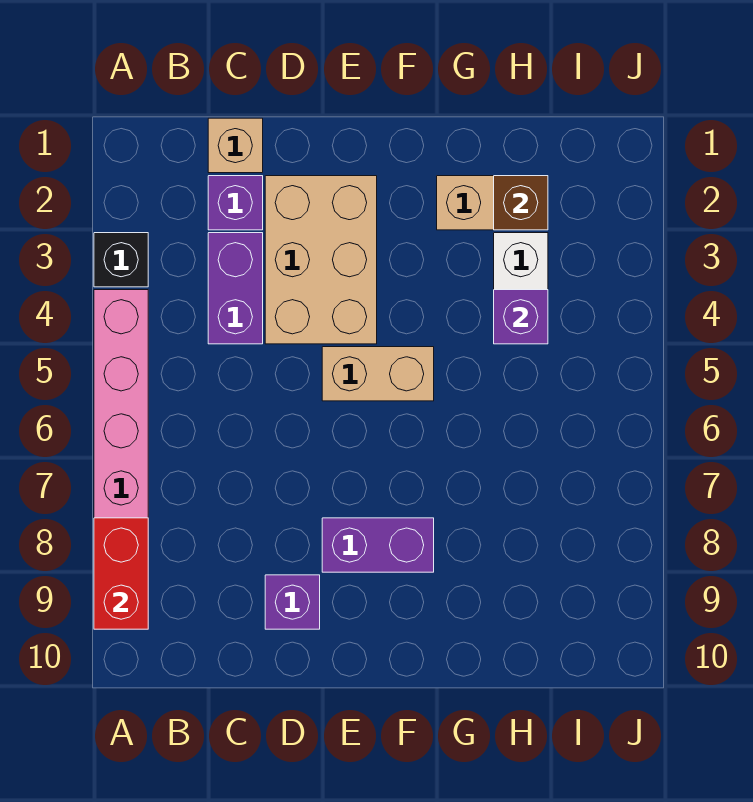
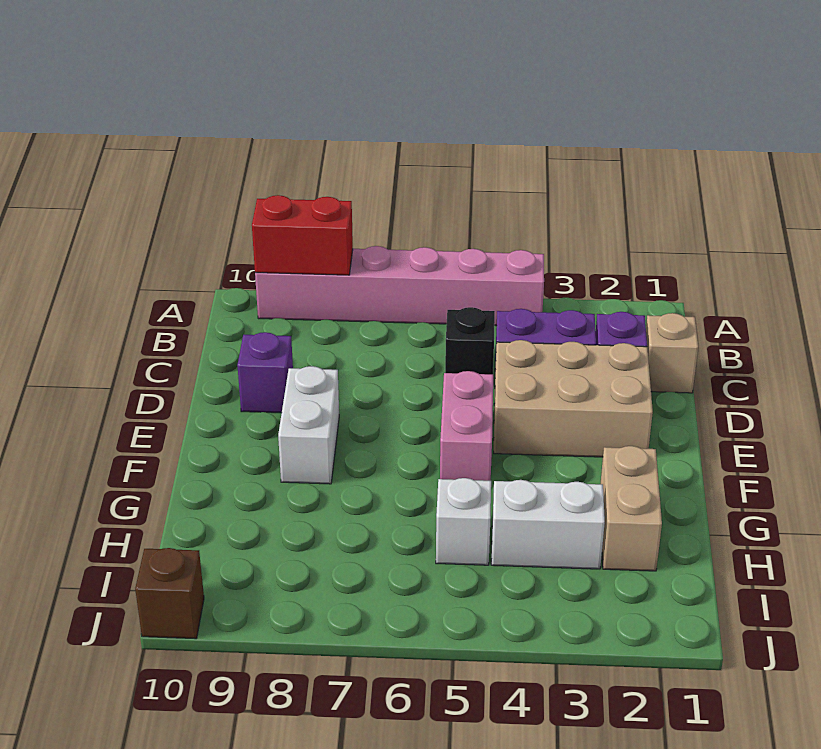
black brick A3 level 1 -> black brick C5 level 1
tan brick E5:F5 level 1 -> pink brick E5:F5 level 1
purple brick E8:F8 level 1 -> white brick E8:F8 level 1
brown brick H2 level 2 -> brown brick J10 level 1
purple brick H4 level 2 -> none
none -> white brick H5 level 1

